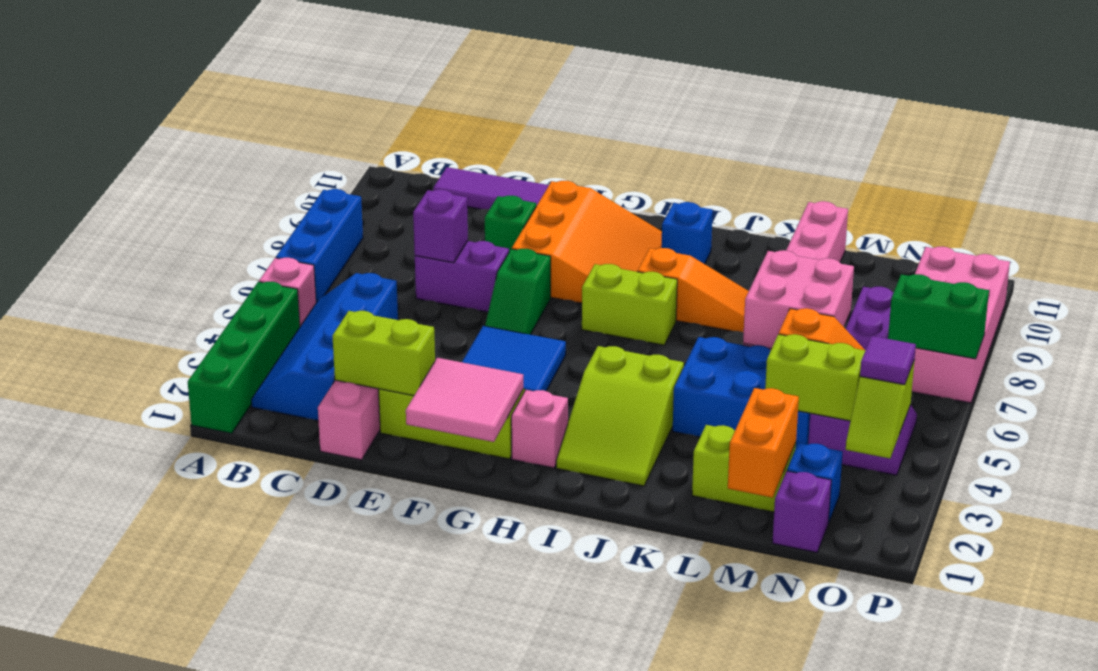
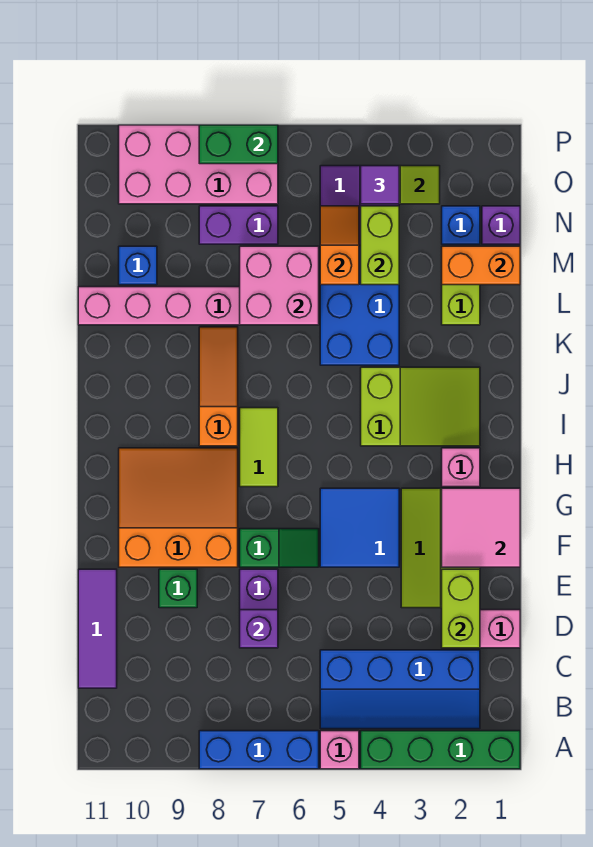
lime brick H7:I7 level 1 -> lime tile H7:I7 level 1
blue brick I10 level 1 -> blue brick M10 level 1
green brick O7:P7 level 2 -> green brick P7:P8 level 2

